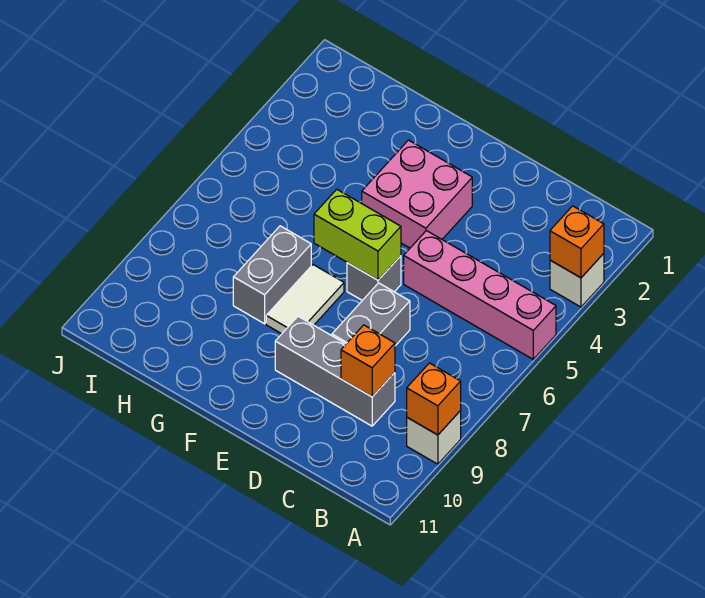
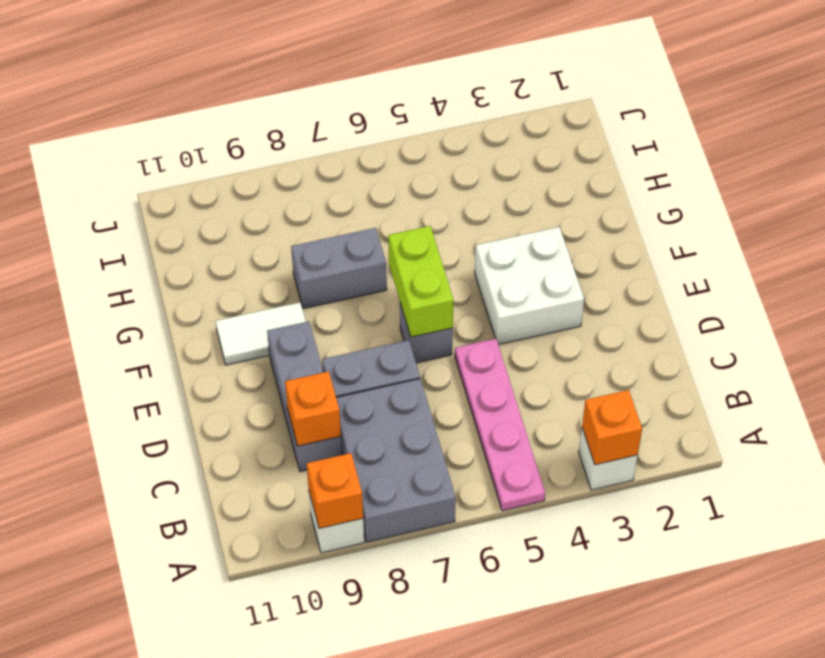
pink brick A5:D5 level 1 -> pink plate A5:D5 level 1
none -> grey brick A7:C8 level 1
pink brick E3:F4 level 1 -> white brick E3:F4 level 1
white tile F7:F8 level 1 -> white tile F9:F10 level 1

